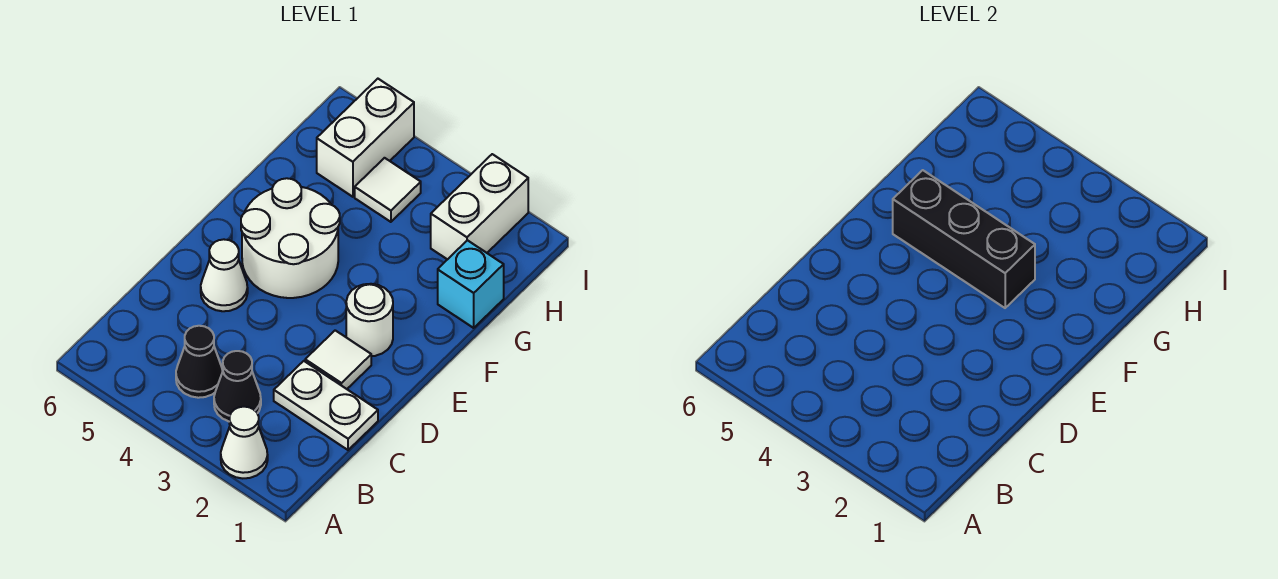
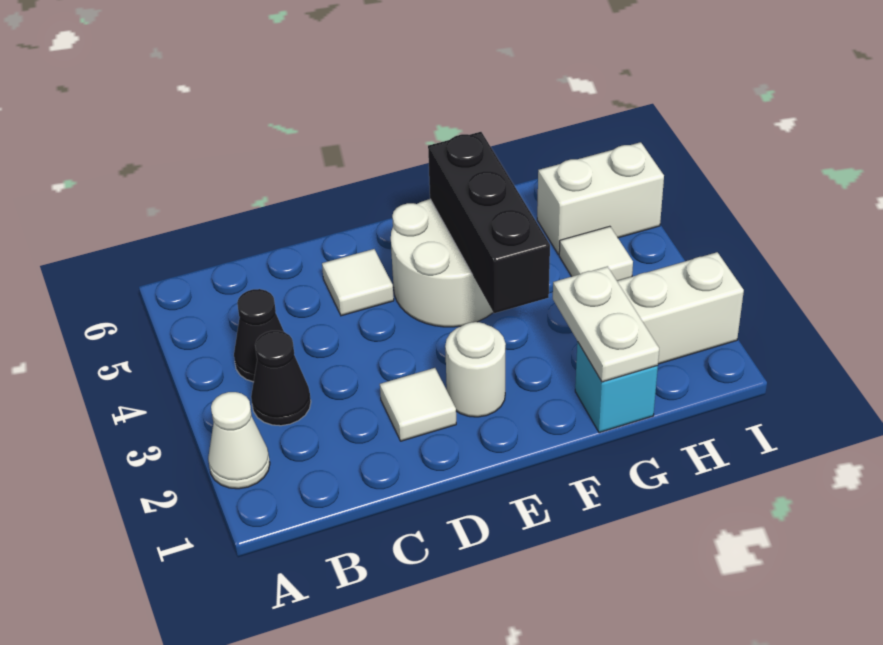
white plate C1:C2 level 1 -> white plate G1:G2 level 2
white cone D5 level 1 -> white tile D5 level 1

